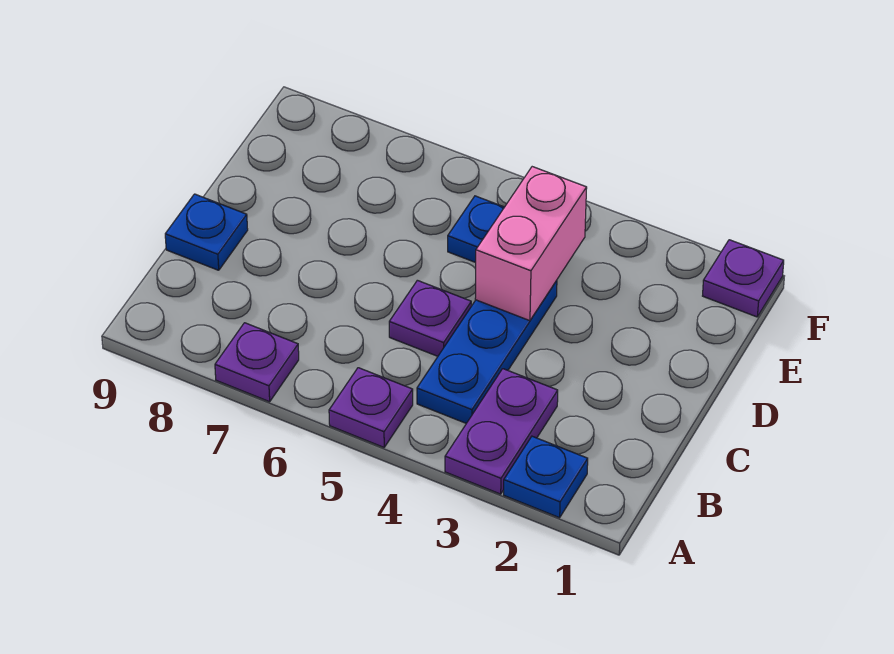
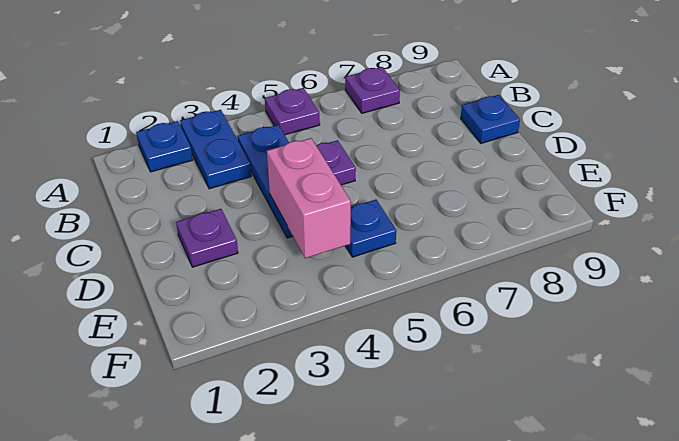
purple plate A3:B3 level 1 -> blue plate A3:B3 level 1
purple plate F1 level 1 -> purple plate D2 level 1

